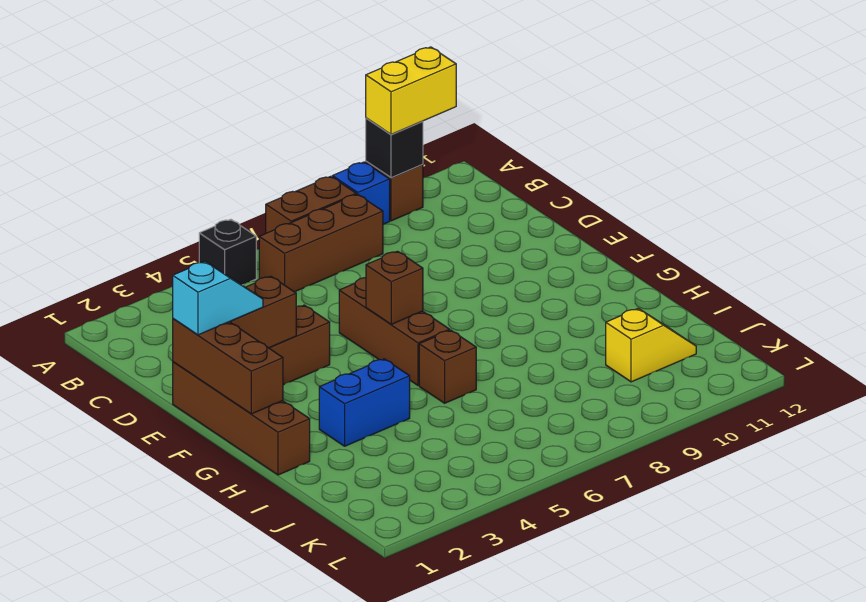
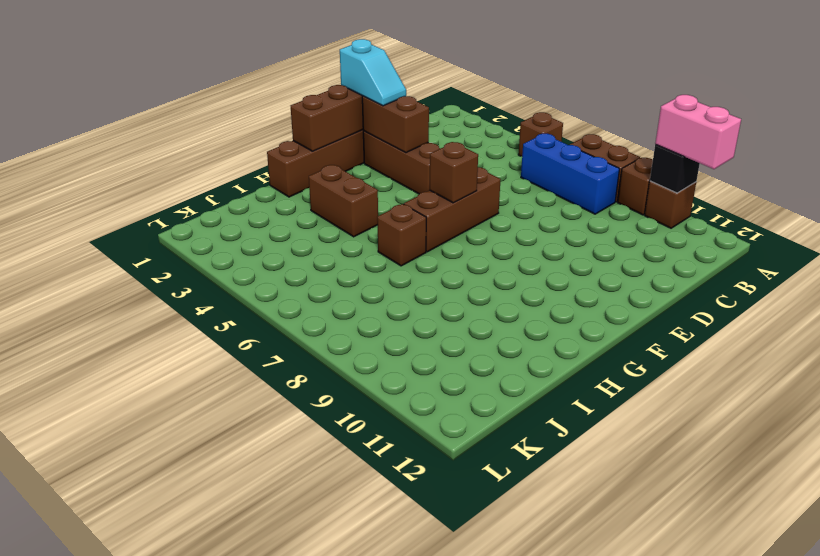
black brick A5 level 1 -> brown brick A5 level 1
blue brick A9 level 1 -> brown brick A9 level 1
yellow brick A10:A11 level 3 -> pink brick A10:A11 level 3
brown brick B6:B8 level 1 -> blue brick B6:B8 level 1
blue brick H3:H4 level 1 -> brown brick H3:H4 level 1
yellow slope J10:J11 level 1 top 10 -> none

